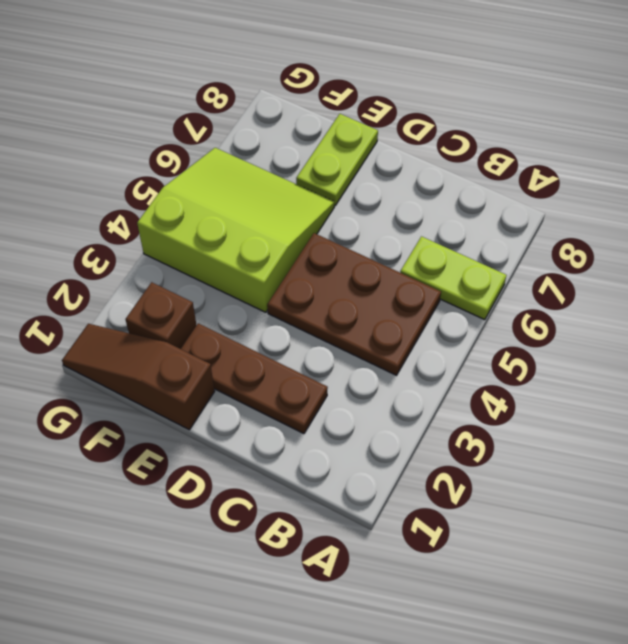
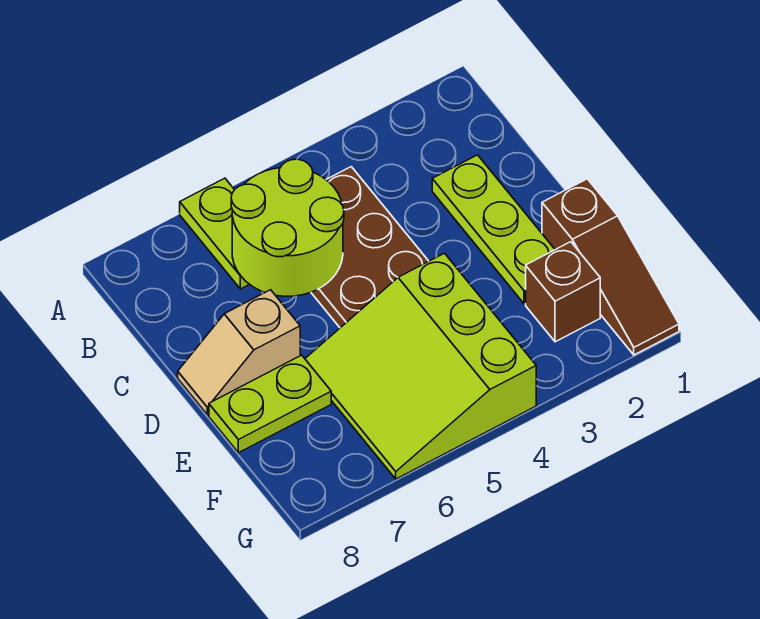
none -> lime round brick B5:C6 level 2
brown plate C2:E2 level 1 -> lime plate C2:E2 level 1
none -> tan slope D7:D8 level 1 top 7

